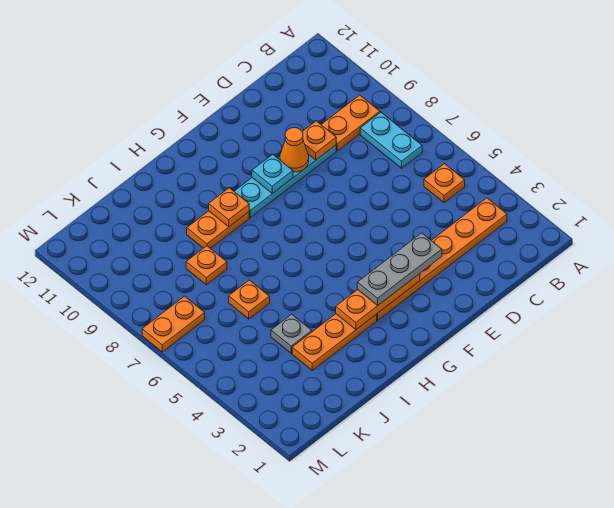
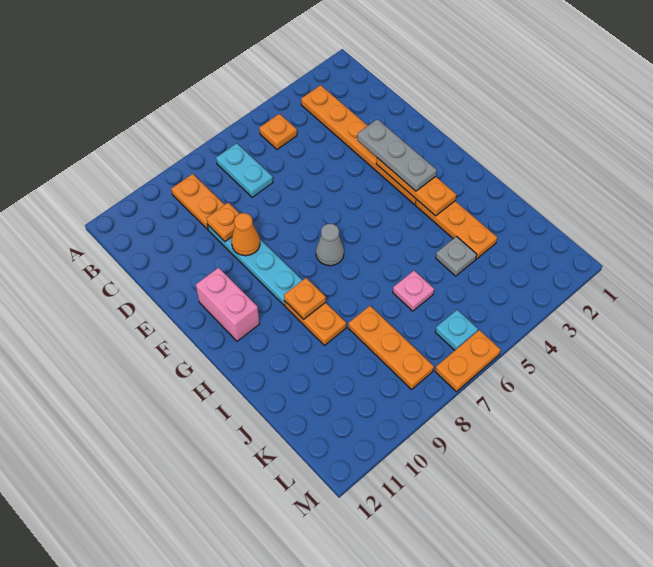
cyan plate B7:B8 level 1 -> cyan plate B7:C7 level 1
cyan plate F9 level 2 -> cyan plate L6 level 1
none -> pink brick F11:G11 level 1
none -> grey cone G7 level 1
orange plate J6 level 1 -> pink plate J6 level 1
orange plate J8 level 1 -> orange plate J8:L8 level 1
orange plate L7:M7 level 1 -> orange plate M6:M7 level 1

